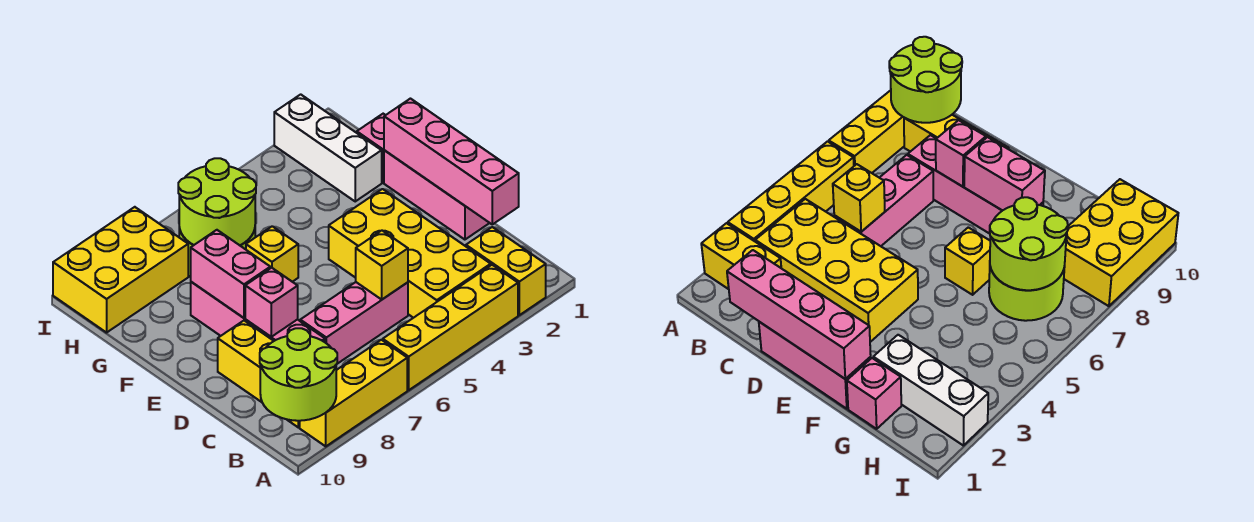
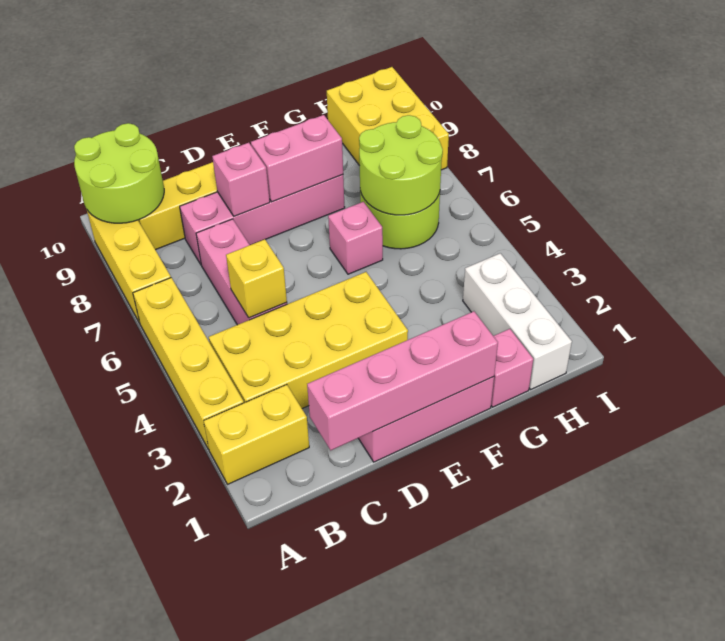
yellow brick F6 level 1 -> pink brick F6 level 1
white brick G2:I2 level 1 -> white brick H1:H3 level 1

